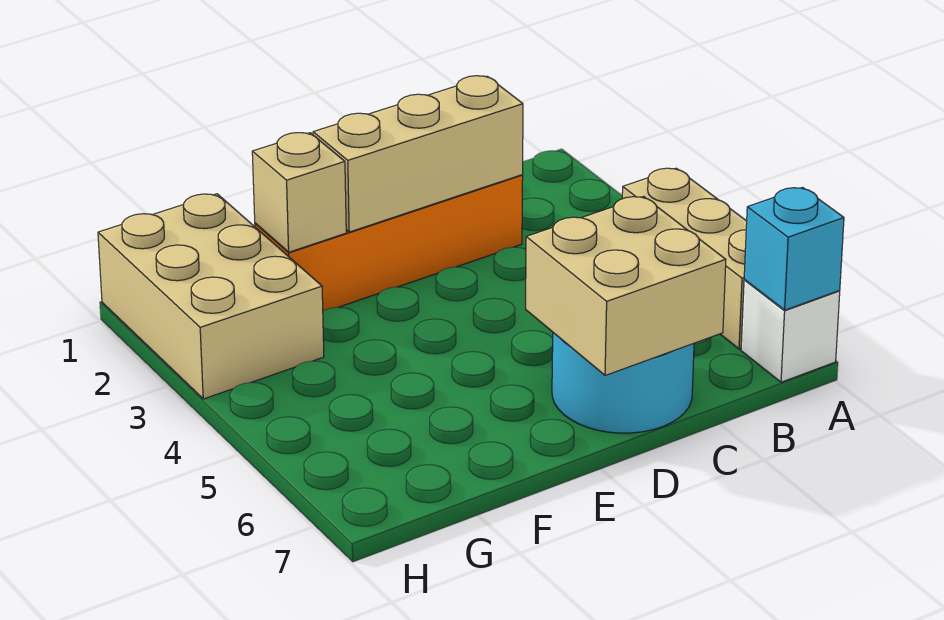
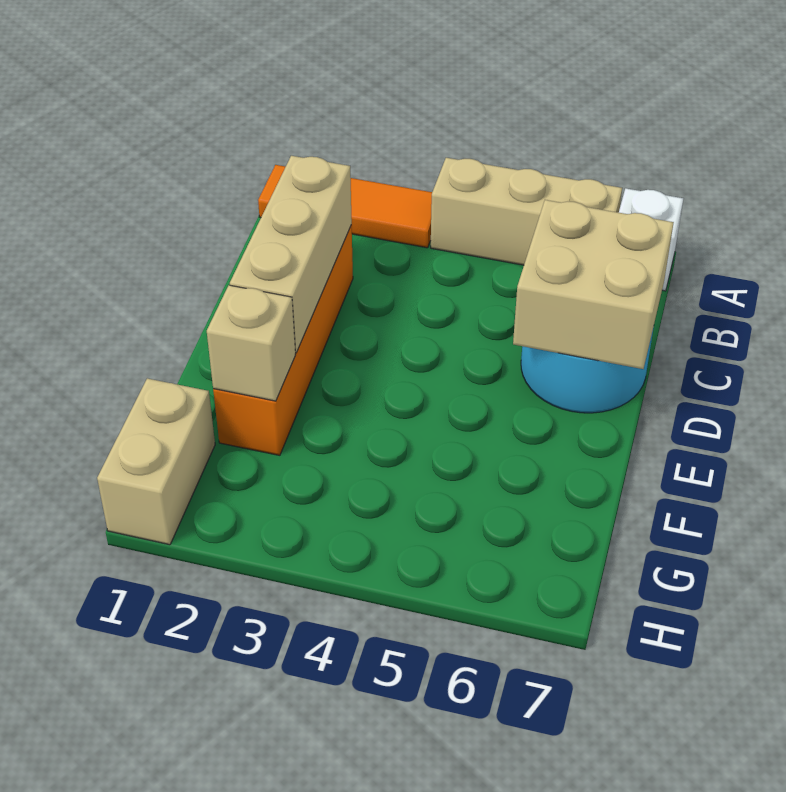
none -> orange tile A1:A3 level 1
cyan brick A7 level 2 -> none
tan brick G1:H3 level 1 -> tan brick G1:H1 level 1

